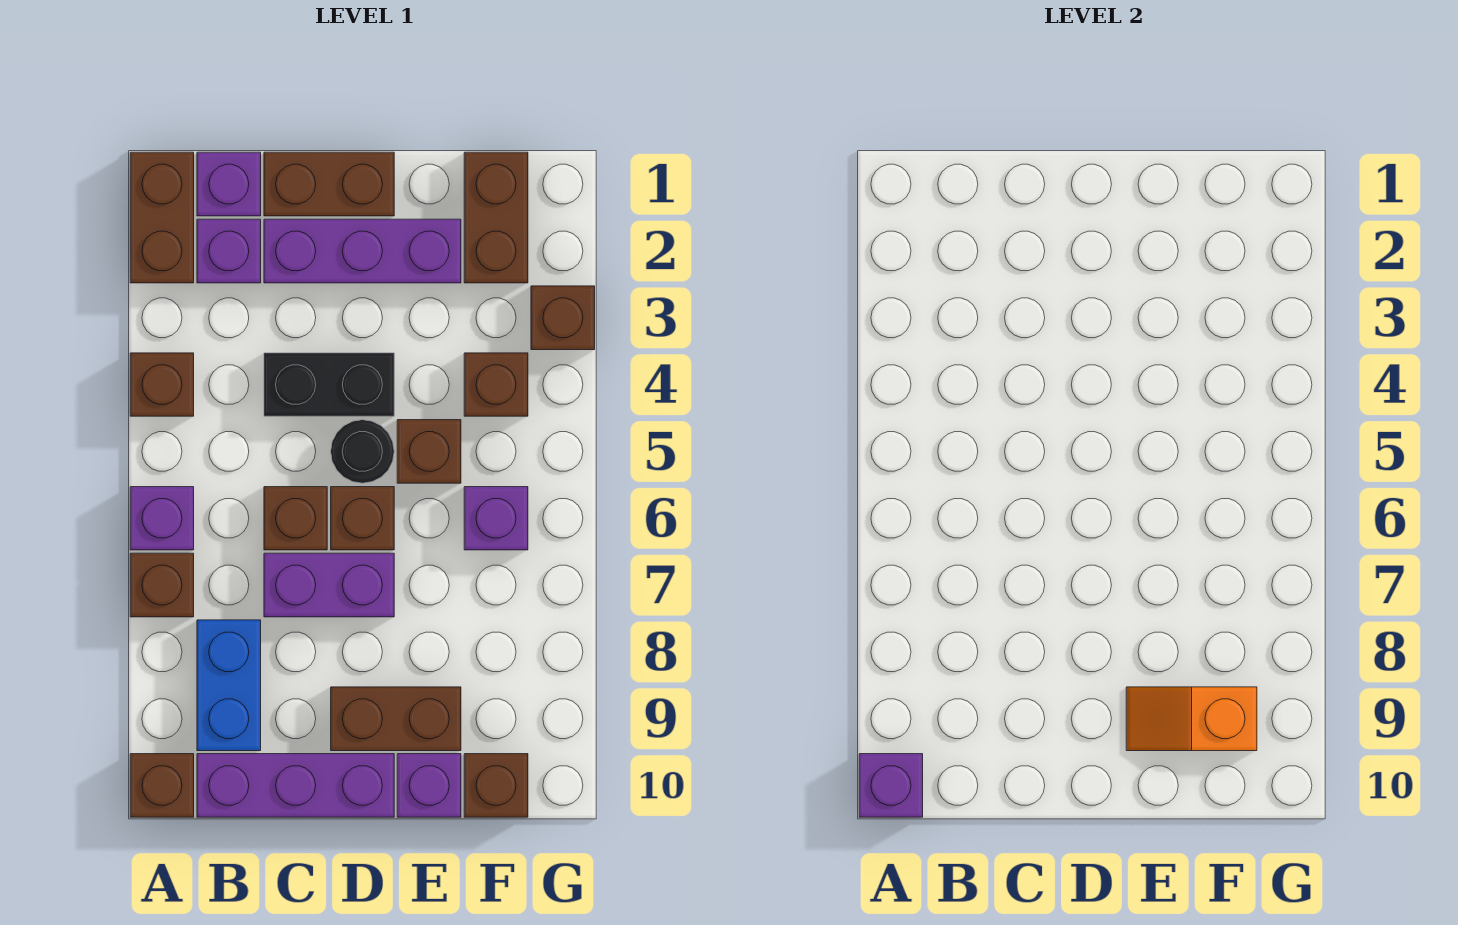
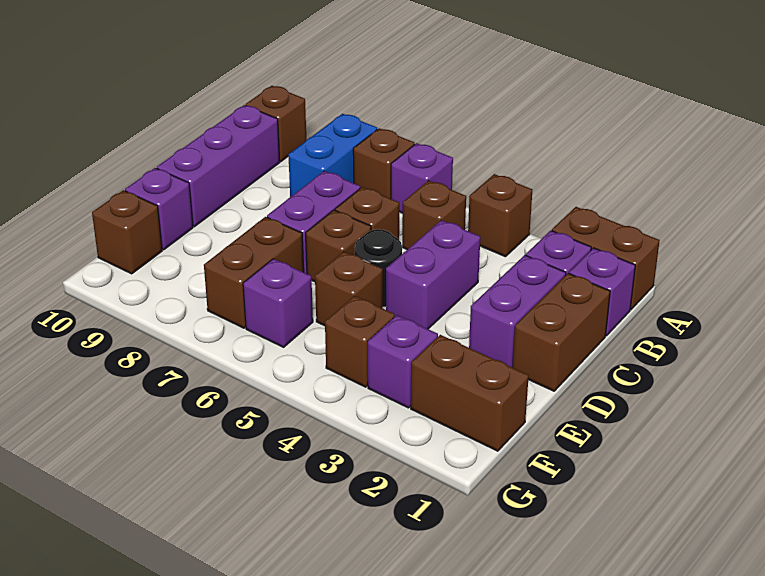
purple brick A10 level 2 -> purple brick F3 level 1
blue brick B8:B9 level 1 -> blue brick A8:B8 level 1
purple brick C2:E2 level 1 -> purple brick C2:D2 level 1
black brick C4:D4 level 1 -> purple brick C4:D4 level 1
brown brick D9:E9 level 1 -> brown brick E7:F7 level 1
orange slope E9:F9 level 2 top F -> none
brown brick G3 level 1 -> brown brick B5 level 1

